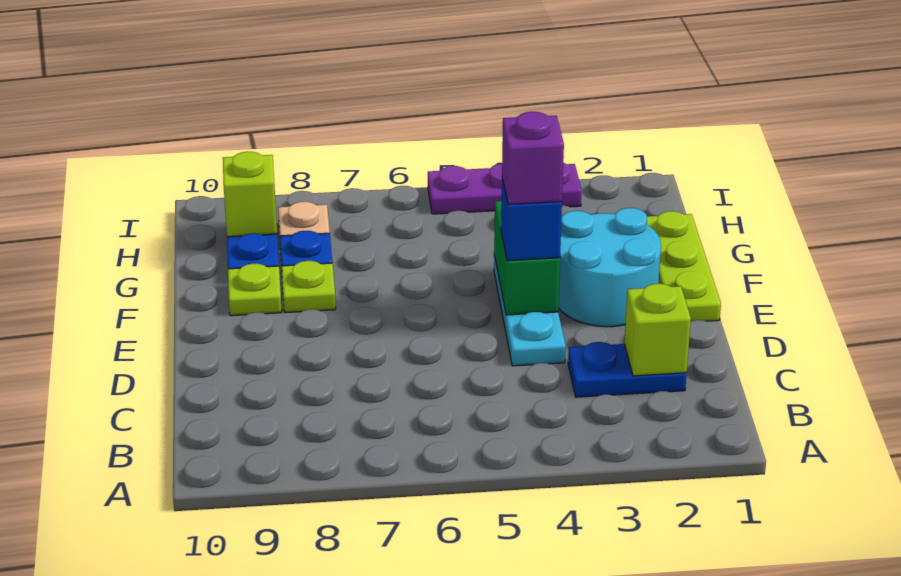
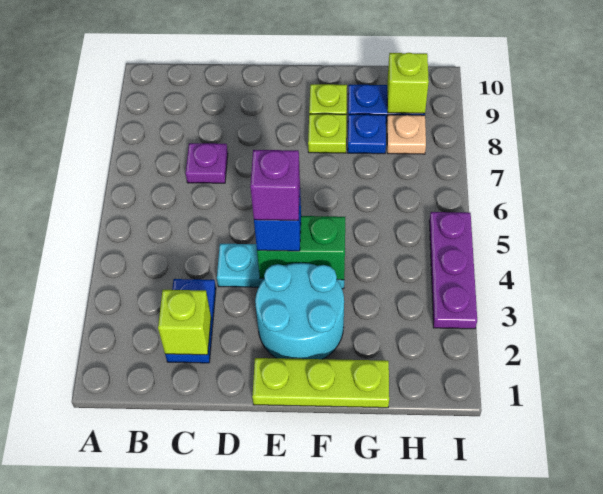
none -> purple plate C7 level 1

